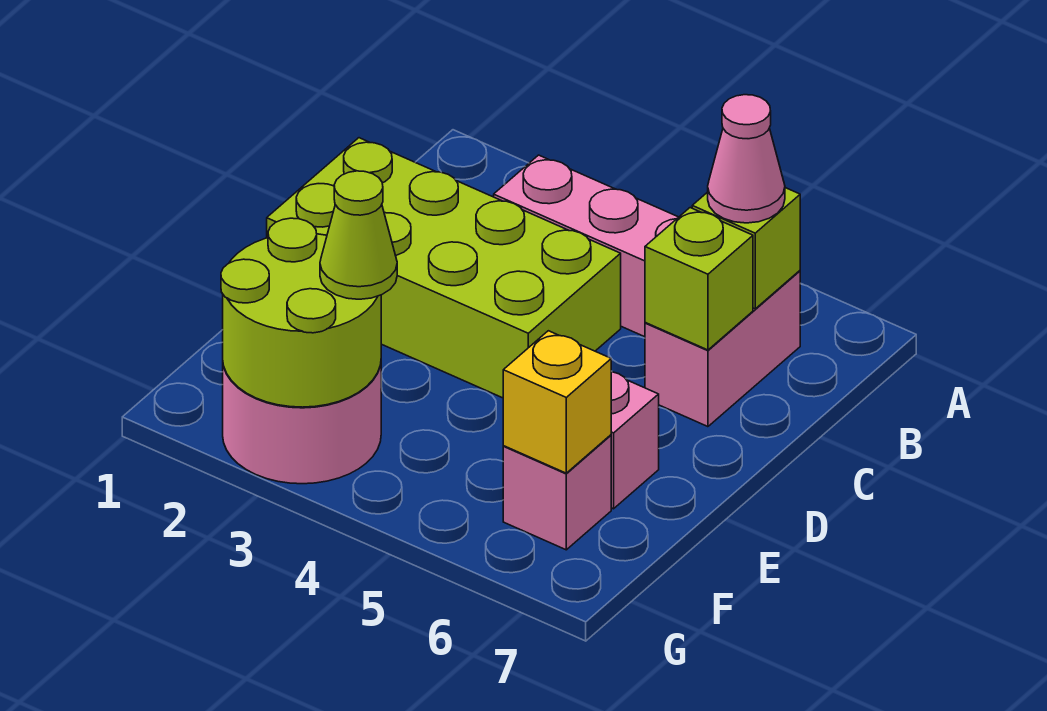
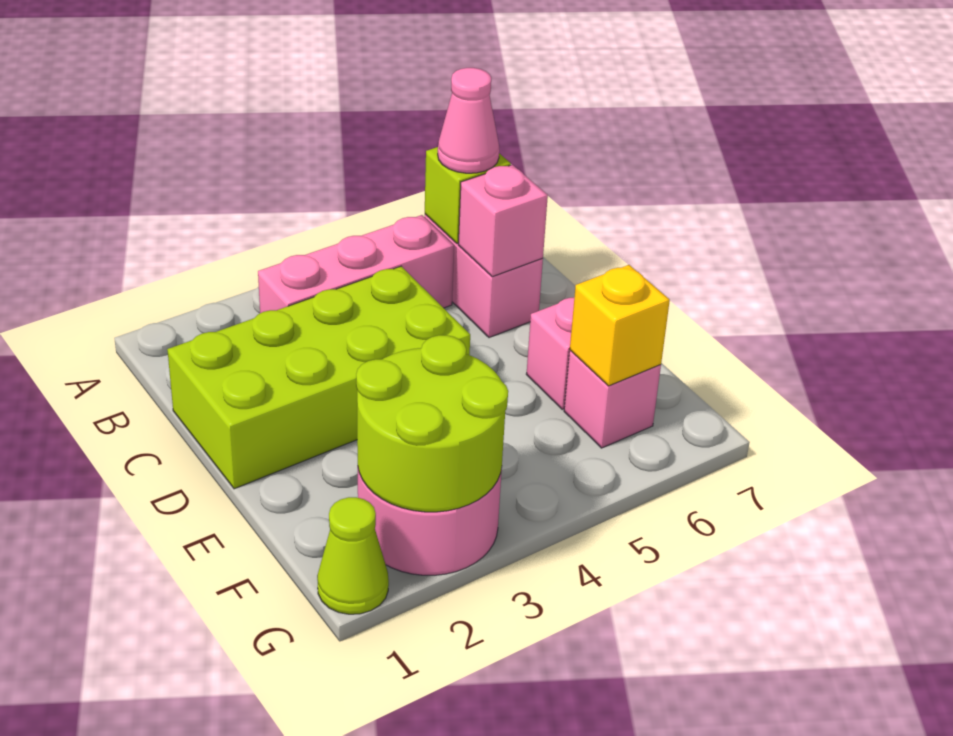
lime brick C6 level 2 -> pink brick C6 level 2
lime cone F3 level 3 -> lime cone G1 level 1

